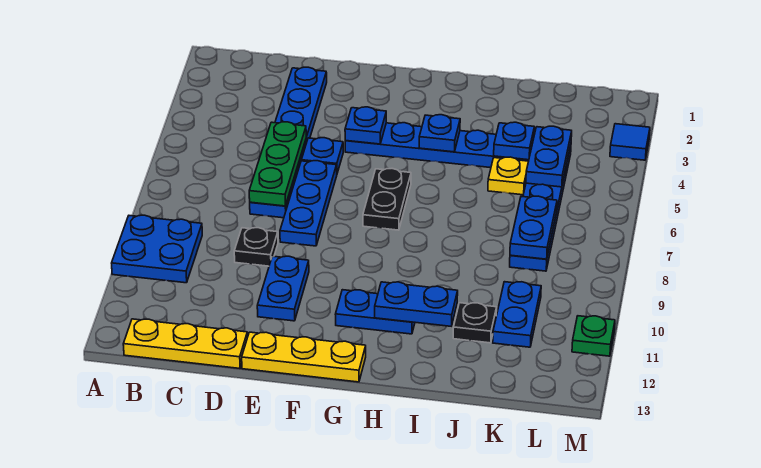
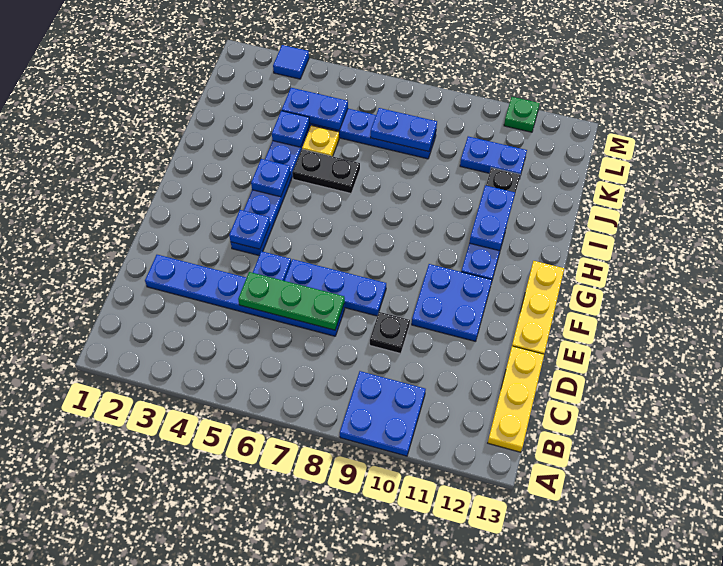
blue plate E10:E11 level 1 -> blue plate E10:F11 level 1
black plate G6:G7 level 1 -> black plate I5:I6 level 1

